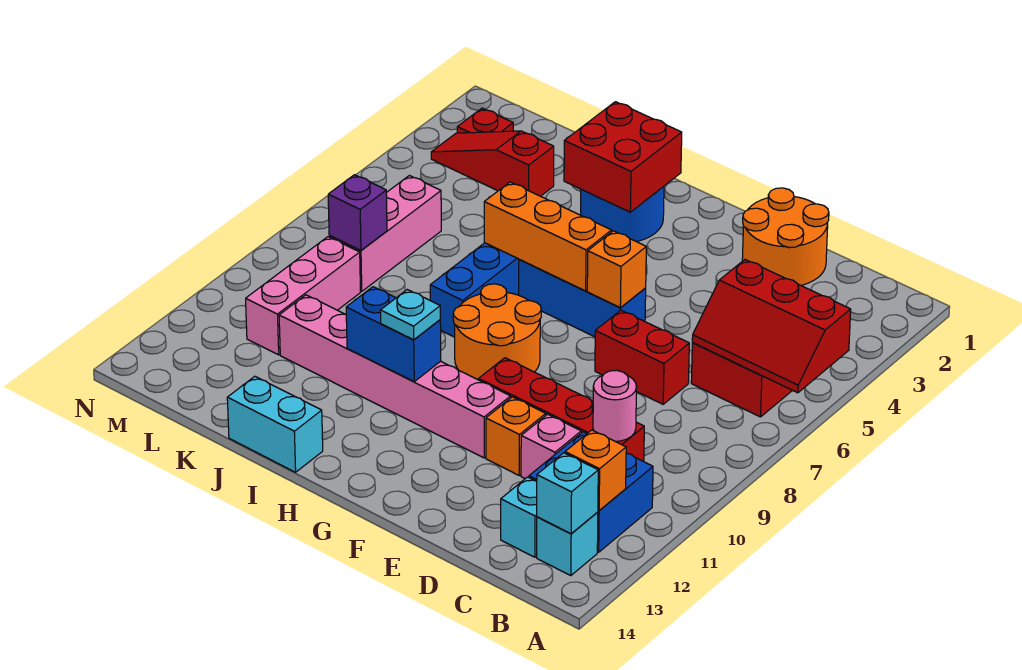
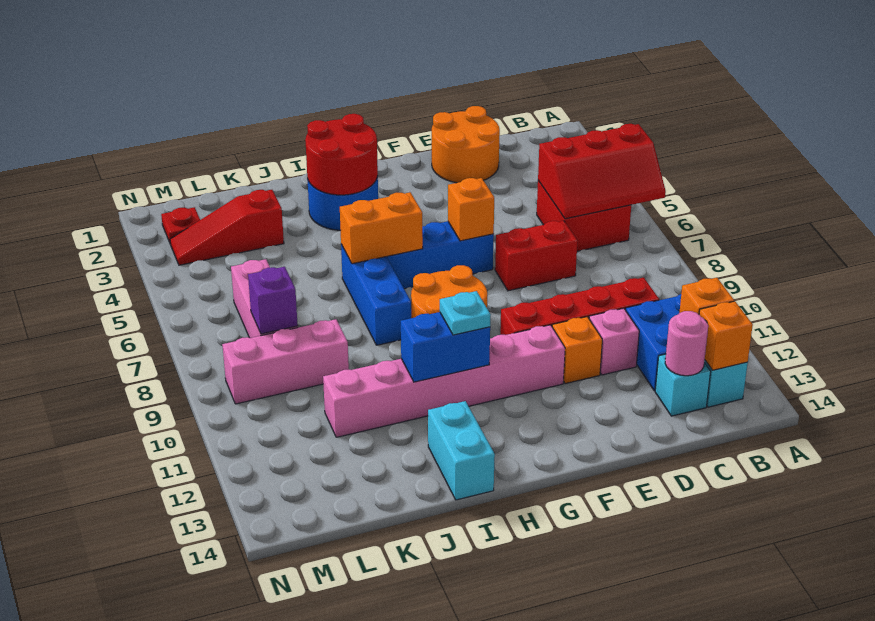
cyan brick B13 level 2 -> orange brick B13 level 2
pink round brick C10 level 2 -> pink round brick C13 level 2
orange brick G6:I6 level 2 -> orange brick H6:I6 level 2
red brick H2:I3 level 2 -> red round brick H2:I3 level 2
cyan brick I14:J14 level 1 -> cyan brick I13:I14 level 1
pink brick L9:L11 level 1 -> pink brick K9:M9 level 1

